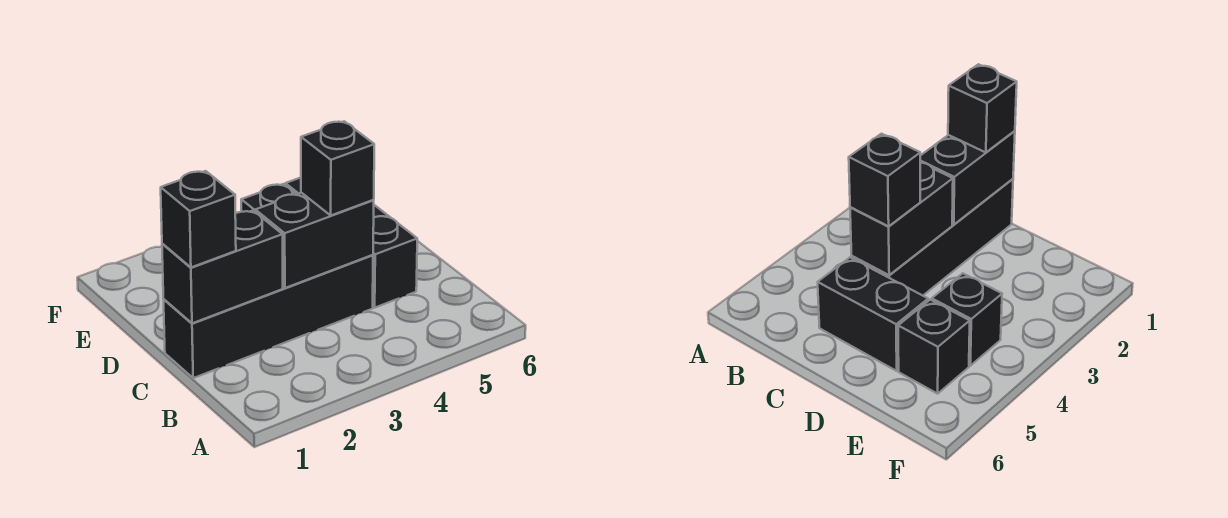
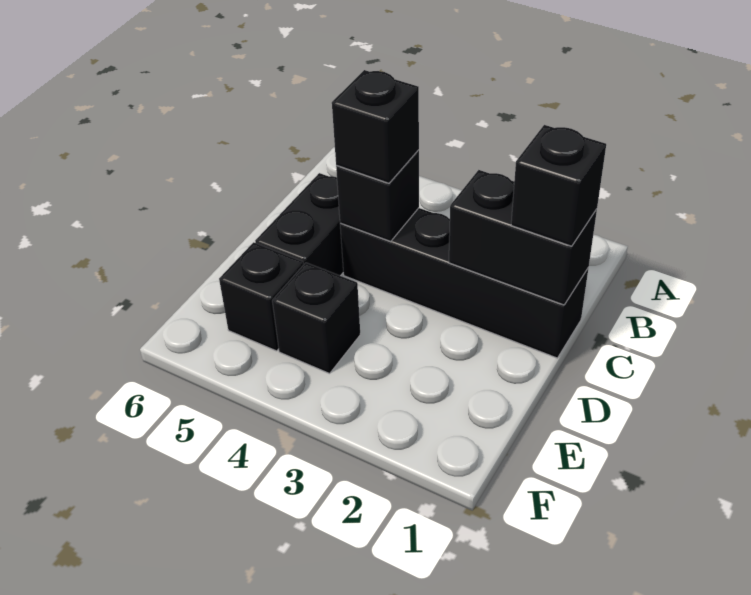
black brick C3:C4 level 2 -> black brick C4 level 2

